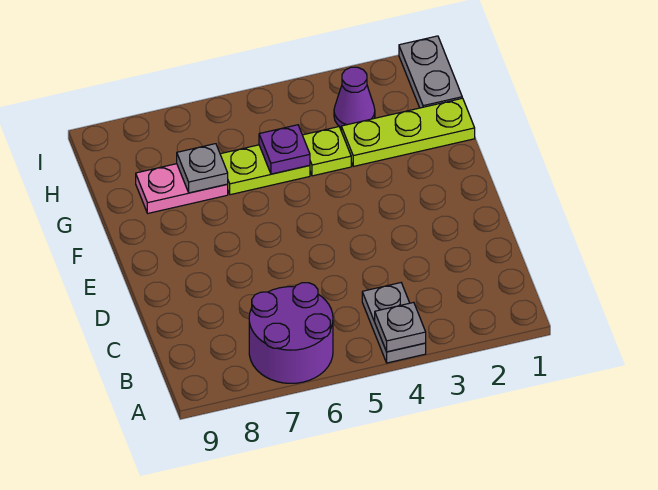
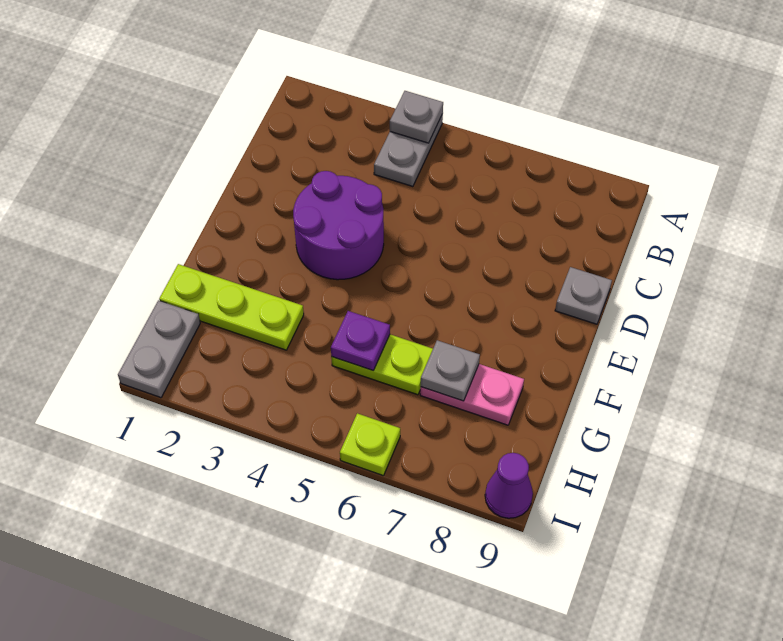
purple round brick A6:B7 level 1 -> purple round brick D3:E4 level 1
none -> grey plate D9 level 1
lime plate G4 level 1 -> lime plate I6 level 1
purple cone H3 level 1 -> purple cone I9 level 1

